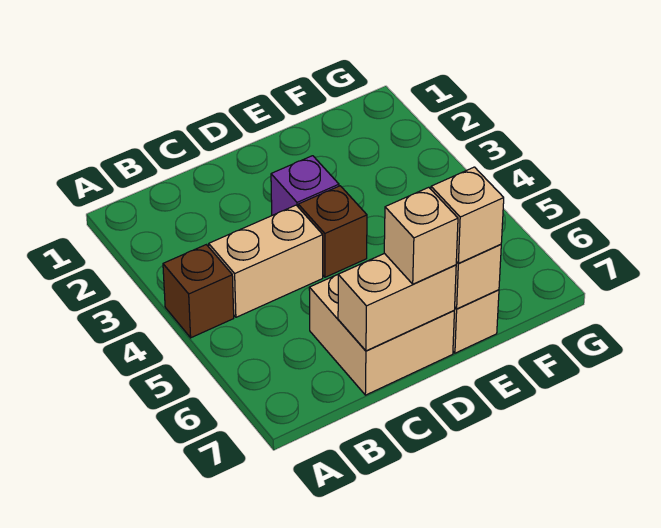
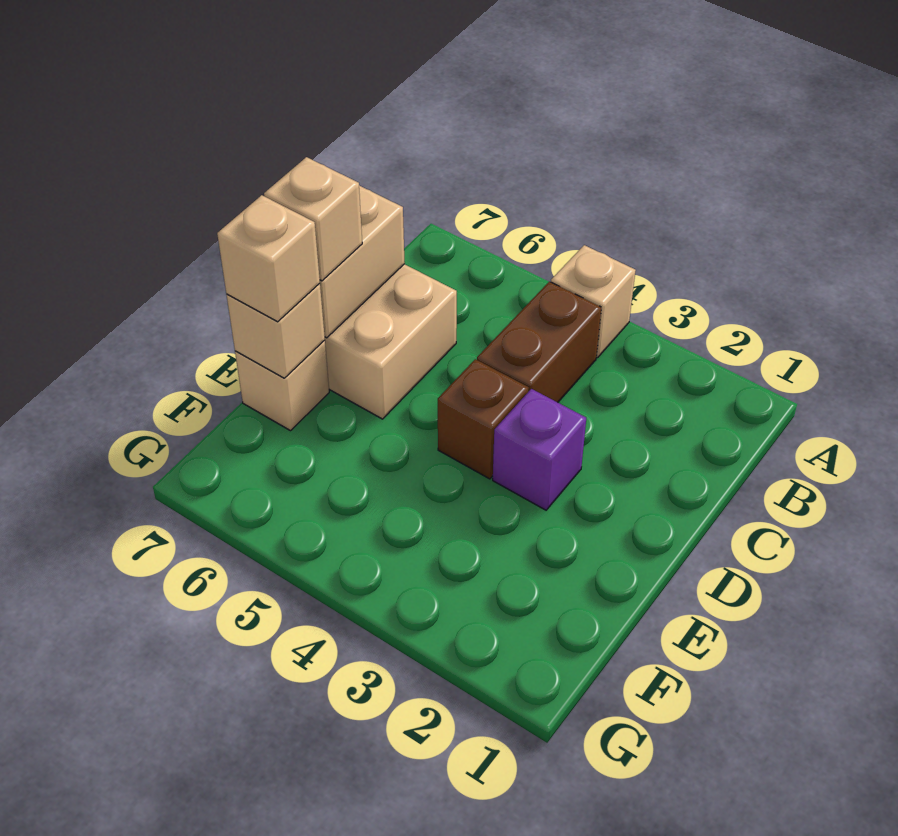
brown brick A4 level 1 -> tan brick A4 level 1
tan brick B4:C4 level 1 -> brown brick B4:C4 level 1

